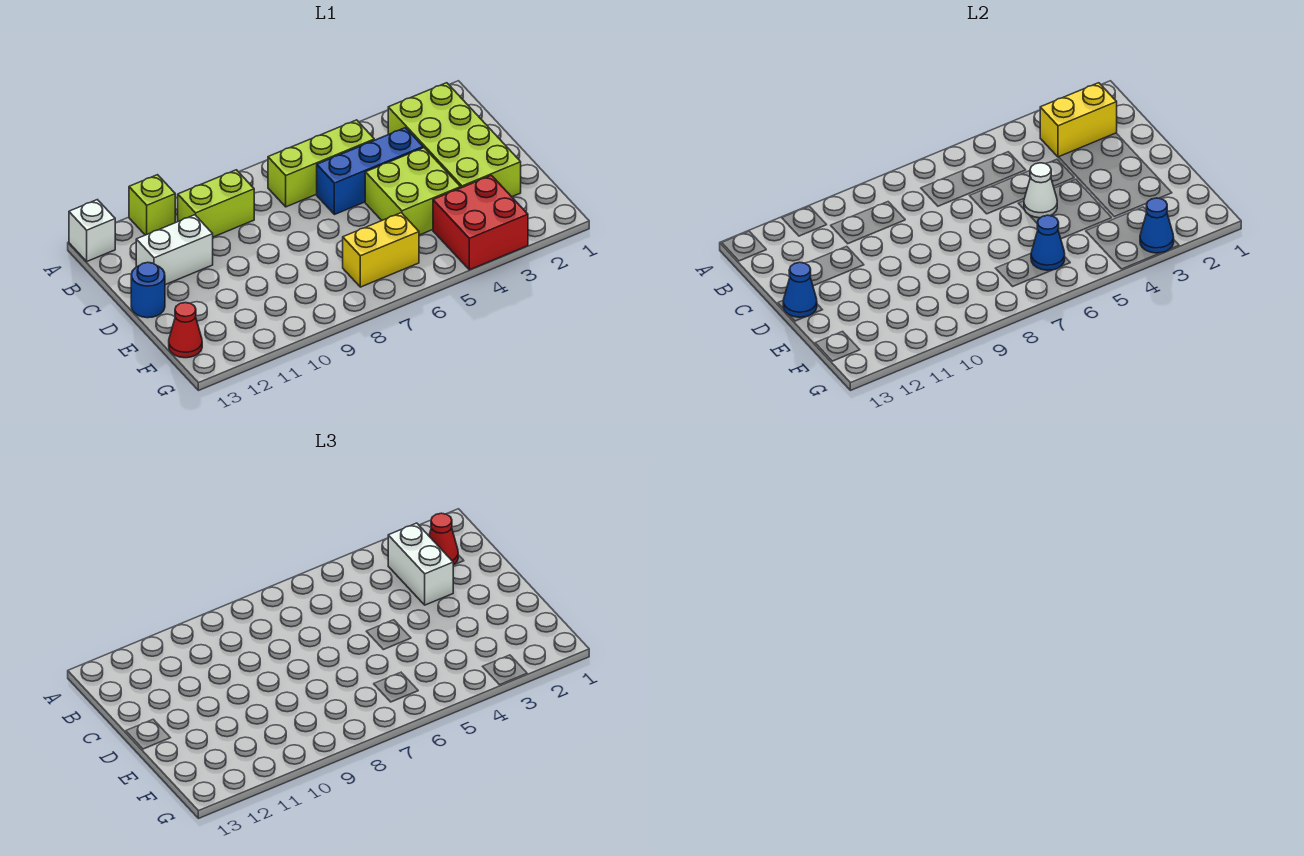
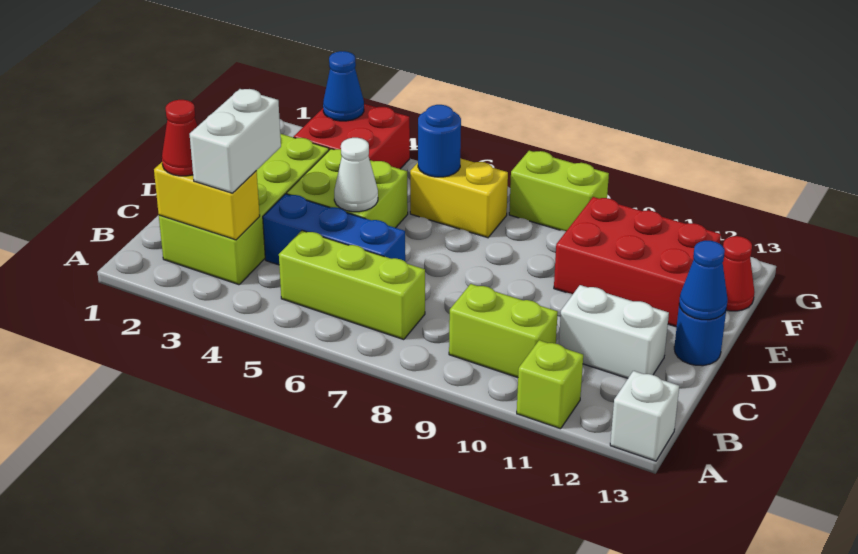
none -> red brick E10:F12 level 1
blue cone F6 level 2 -> blue round brick F6 level 2
none -> lime brick G8:G9 level 1

